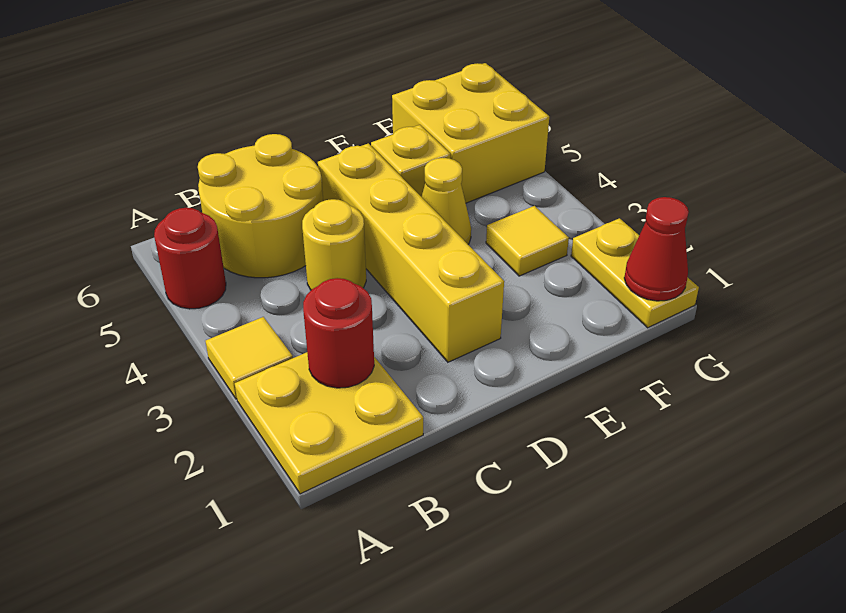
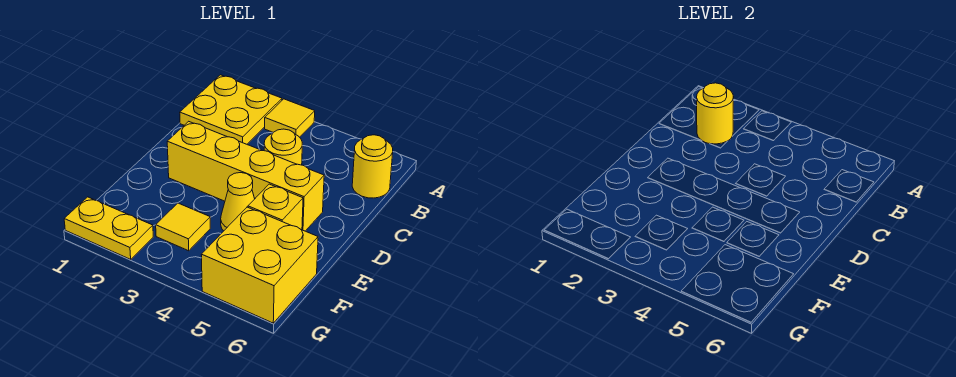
red round brick A5 level 1 -> none
red round brick B2 level 2 -> yellow round brick B2 level 2
yellow round brick B5:C6 level 1 -> yellow round brick B6 level 1
red cone G1 level 2 -> none

